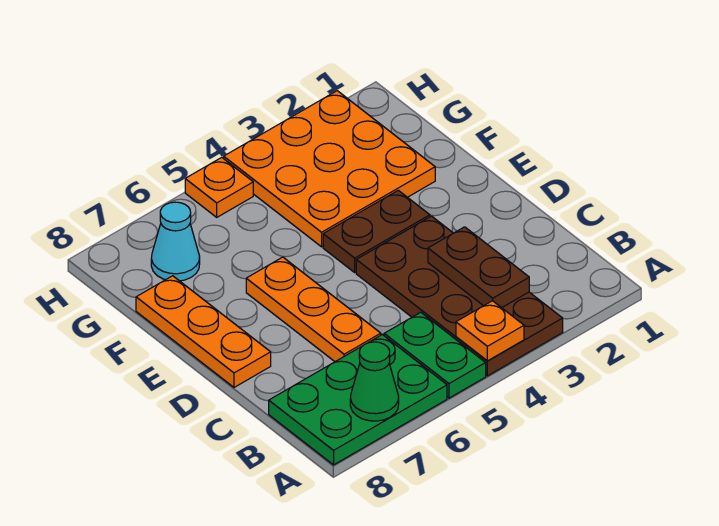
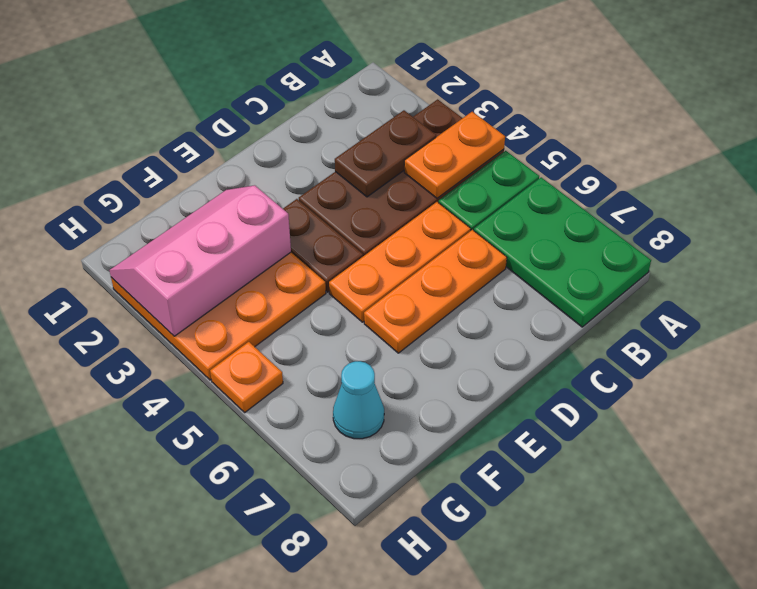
orange plate A4 level 2 -> orange plate A4:B4 level 2
green cone A7 level 2 -> none
orange plate D8:F8 level 1 -> orange plate C5:E5 level 1
none -> pink slope F2:H3 level 2 top 3

